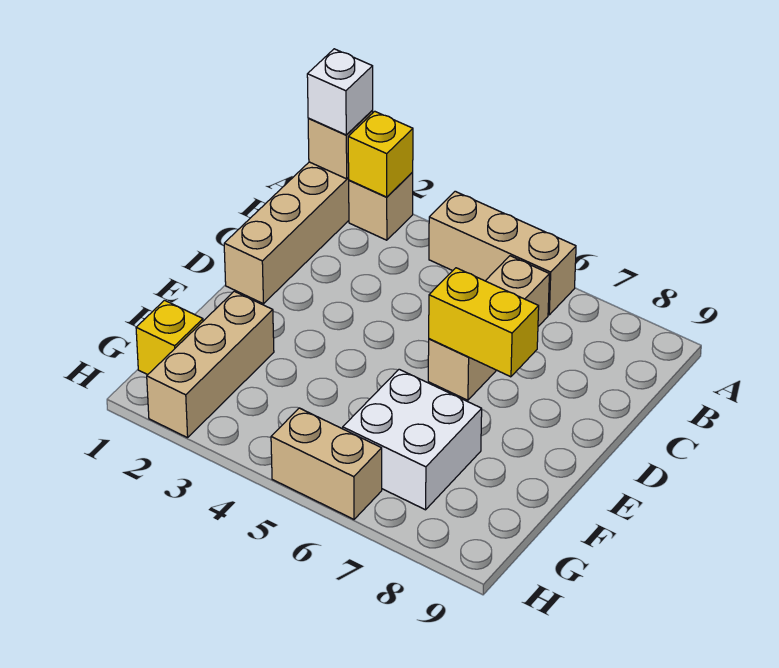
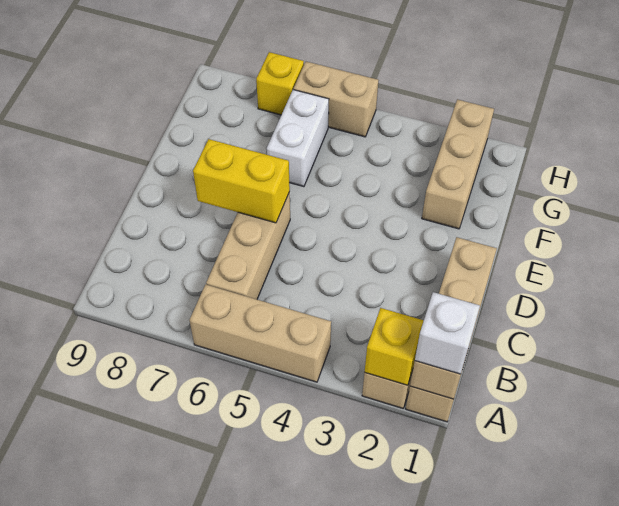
white brick F6:G7 level 1 -> white brick F6:G6 level 1
yellow brick G1 level 1 -> yellow brick H7 level 1

